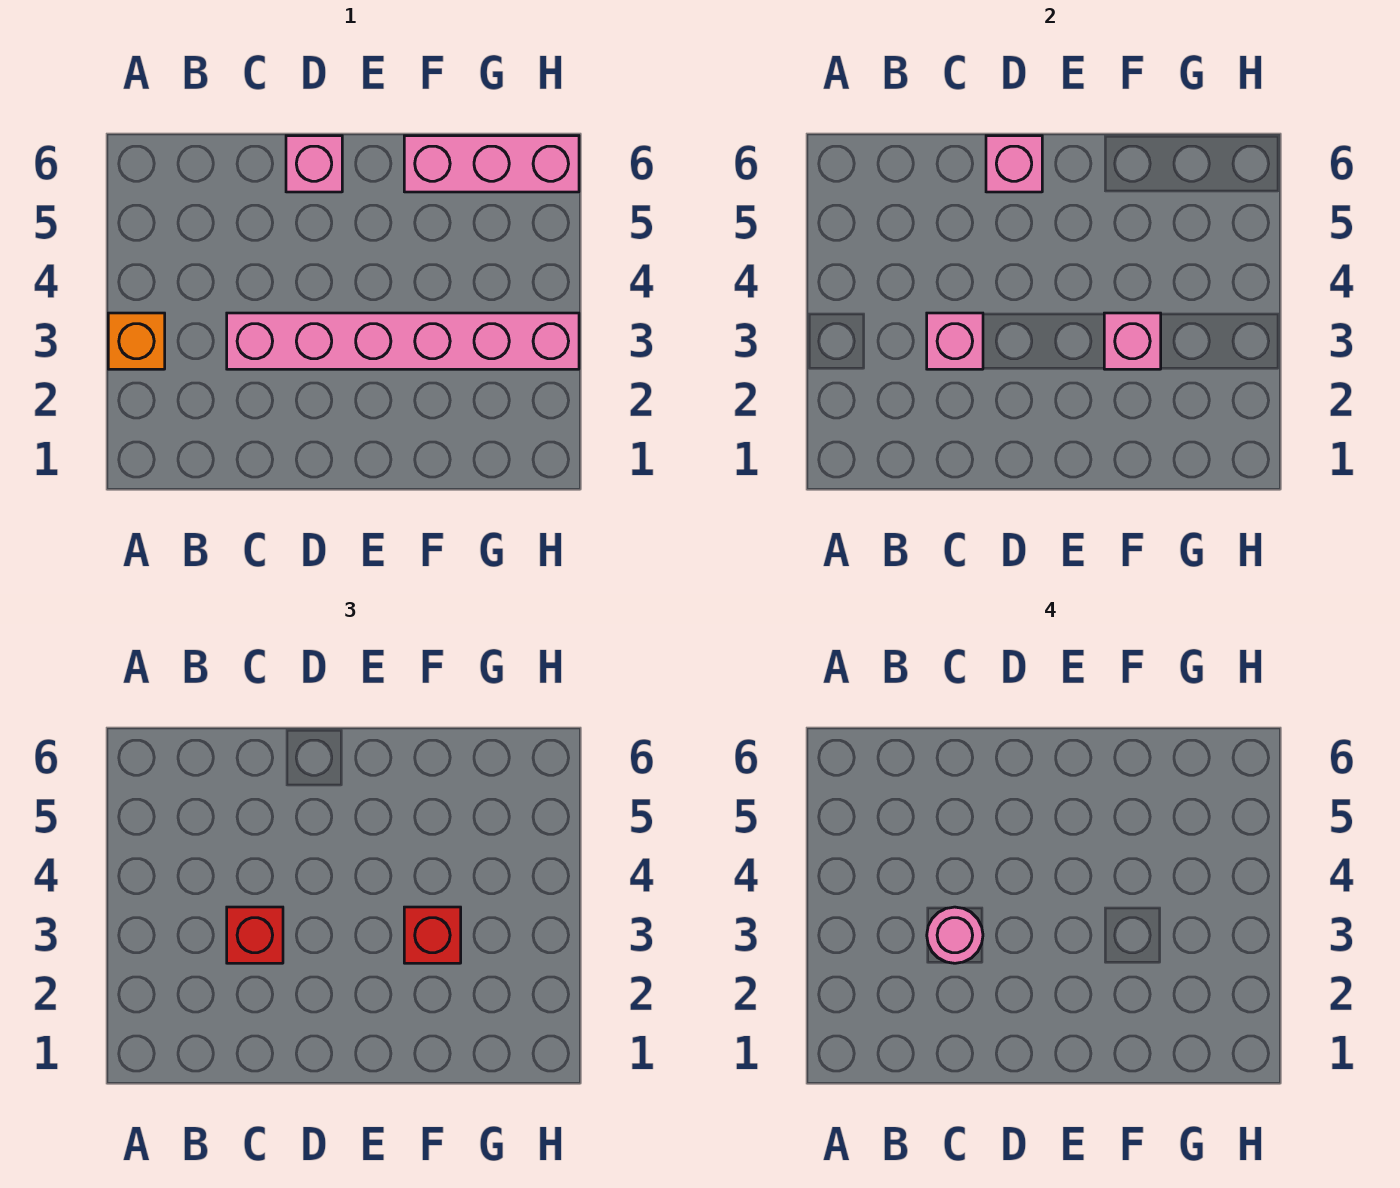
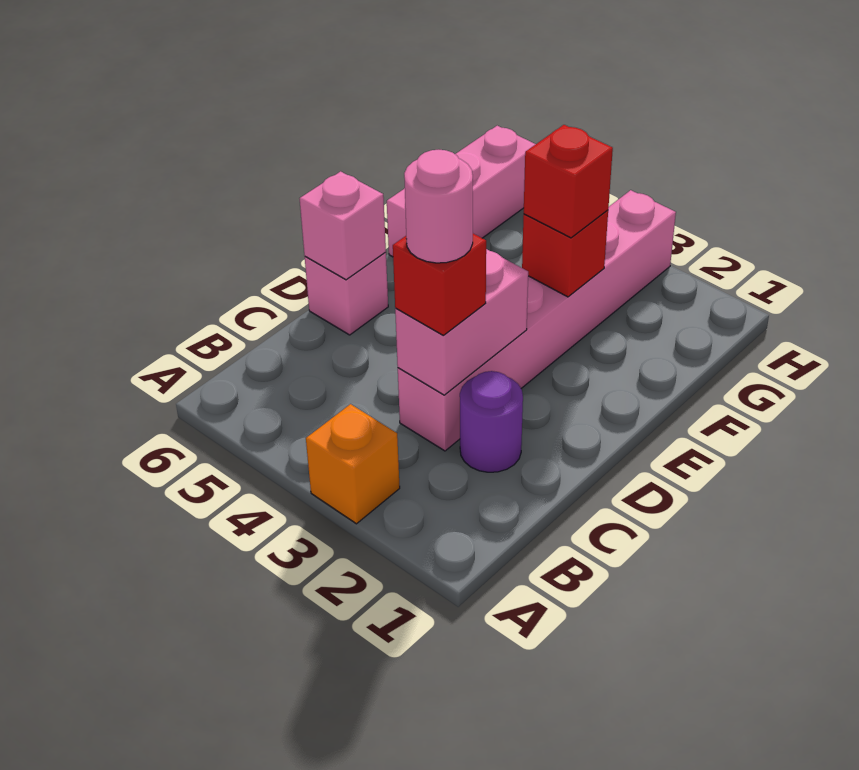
none -> purple round brick C2 level 1
pink brick C3 level 2 -> pink brick C3:D3 level 2
pink brick F3 level 2 -> red brick F3 level 2

